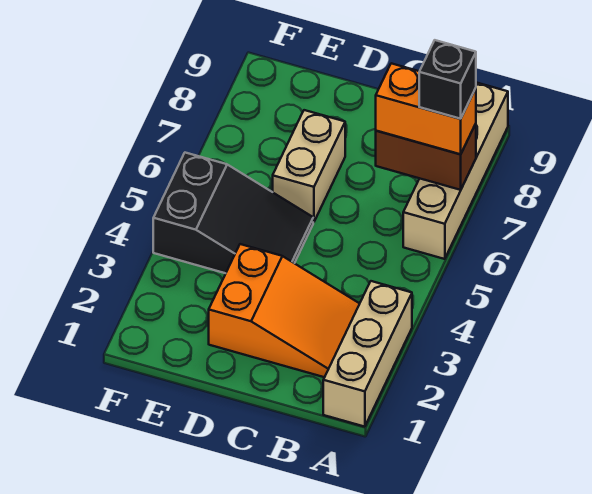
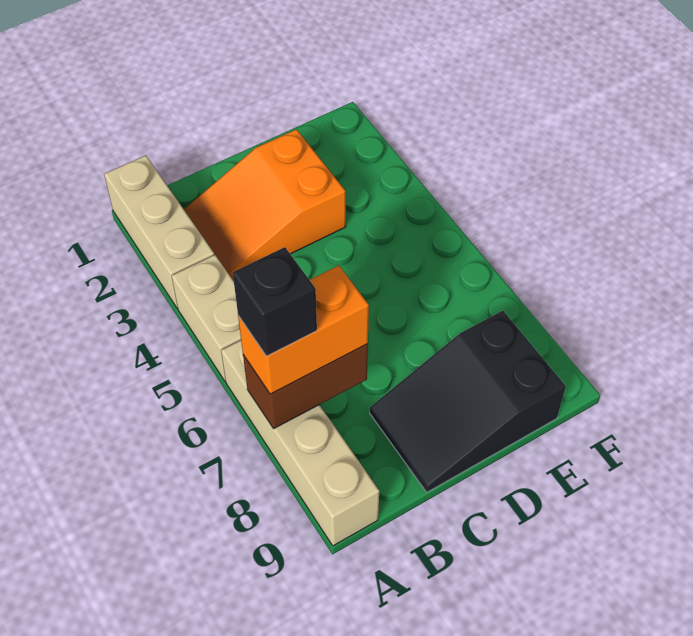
black slope D4:F5 level 1 top F -> black slope C8:E9 level 1 top E
tan brick D6:D7 level 1 -> tan brick A4:A5 level 1

